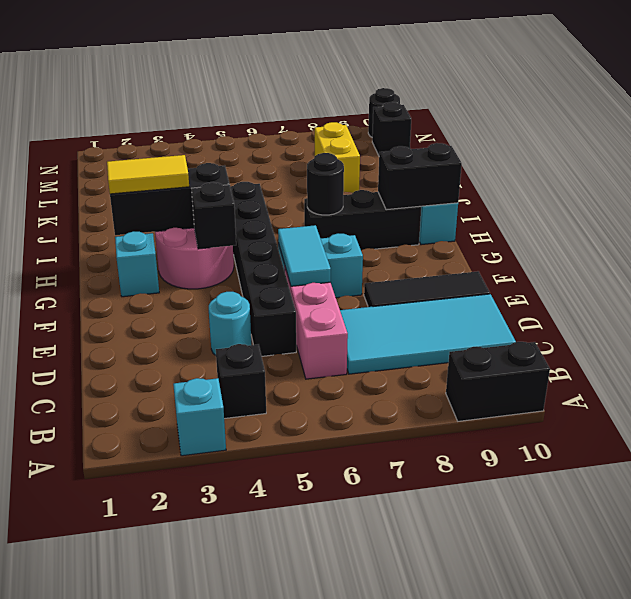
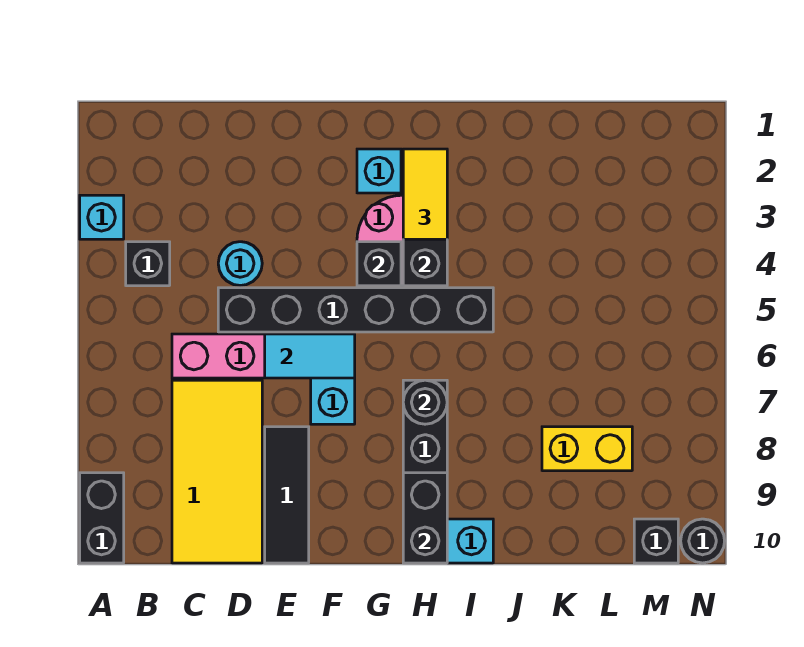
cyan tile C7:D10 level 1 -> yellow tile C7:D10 level 1

